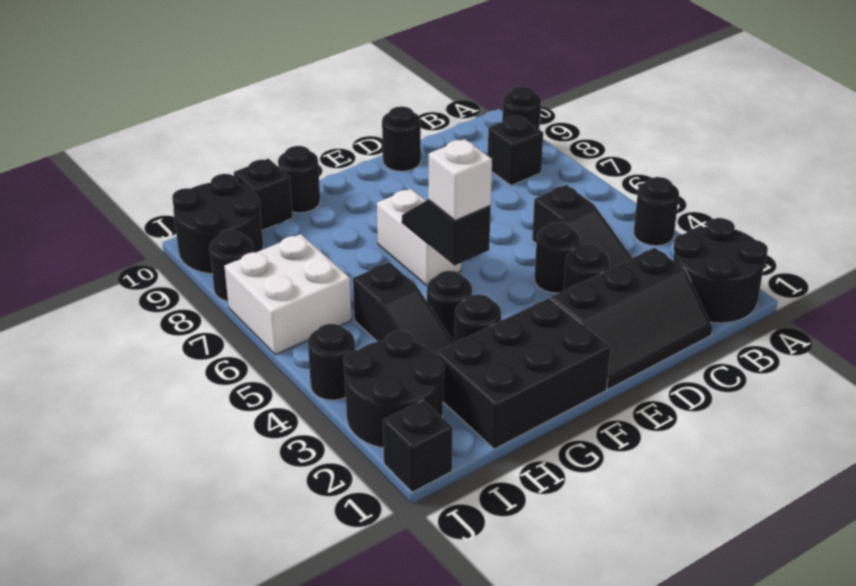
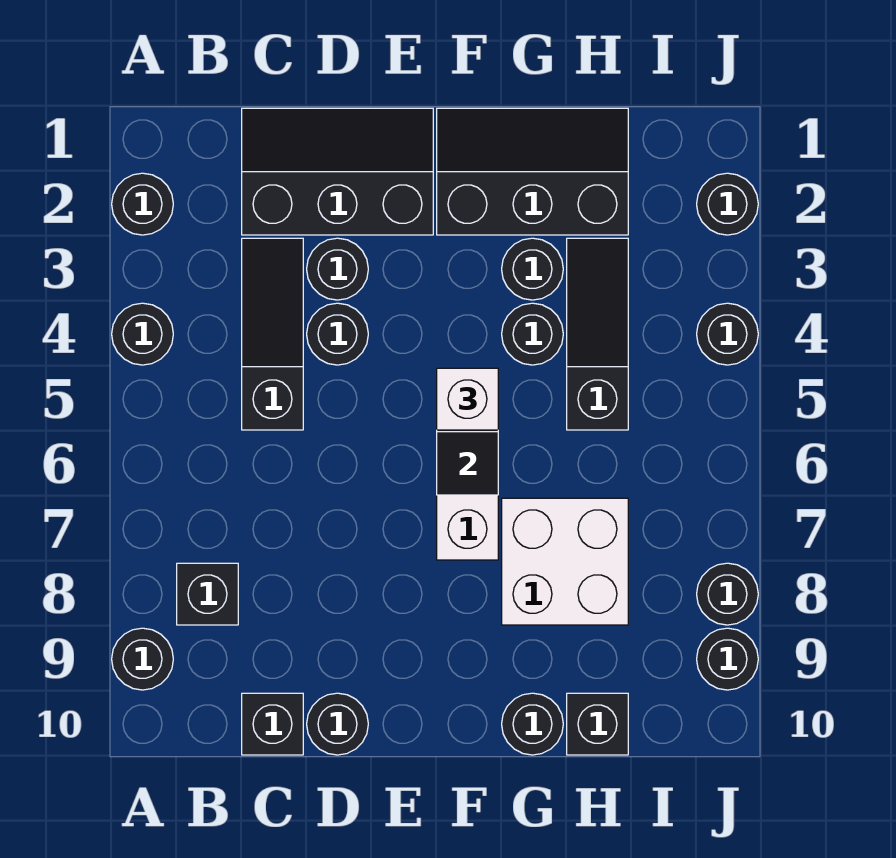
black round brick A1:B2 level 1 -> black round brick A2 level 1
black brick F1:H2 level 1 -> black slope F1:H2 level 1 top 2
black round brick I2:J3 level 1 -> black round brick J2 level 1
white brick I6:J7 level 1 -> white brick G7:H8 level 1
black round brick I9:J10 level 1 -> black round brick J9 level 1
black brick J1 level 1 -> black brick C10 level 1

